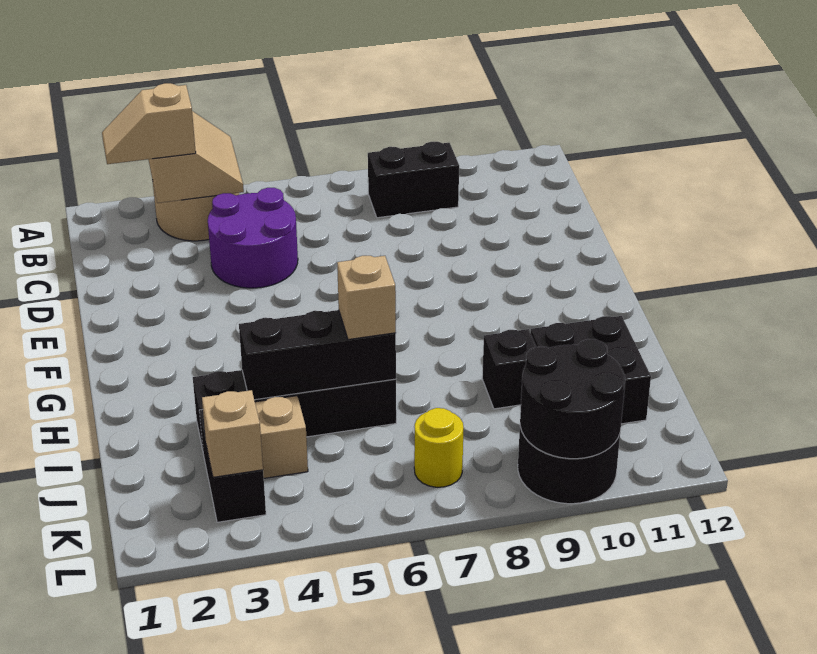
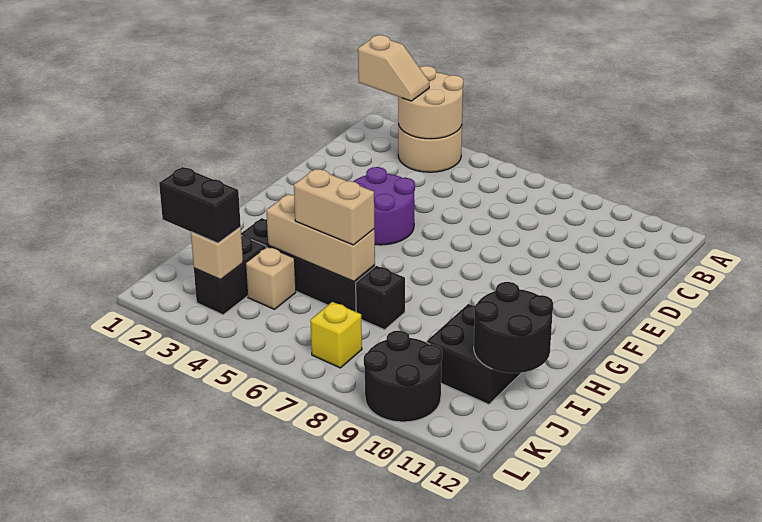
tan slope A3:B4 level 2 top 3 -> tan round brick A3:B4 level 2
tan slope B2:B3 level 3 top 3 -> tan slope B2:B3 level 3 top 2
black brick B8:B9 level 1 -> black brick K2:K3 level 3
purple round brick C4:D5 level 1 -> purple round brick E4:F5 level 1
black brick I4:I6 level 2 -> tan brick I4:I6 level 2
tan brick I6 level 3 -> tan brick I5:I6 level 3
black brick I9 level 1 -> black brick I7 level 1
yellow round brick K7 level 1 -> yellow brick K7 level 1
black round brick K9:L10 level 2 -> black round brick I11:J12 level 2

